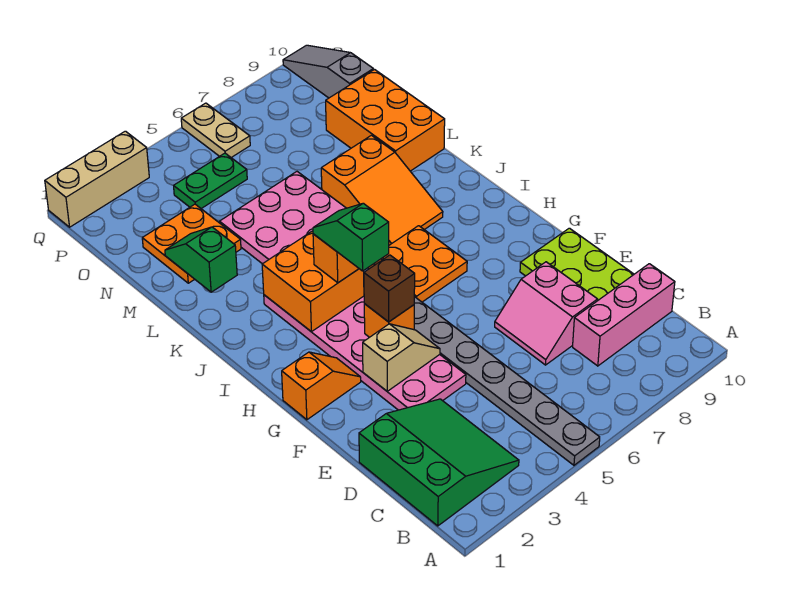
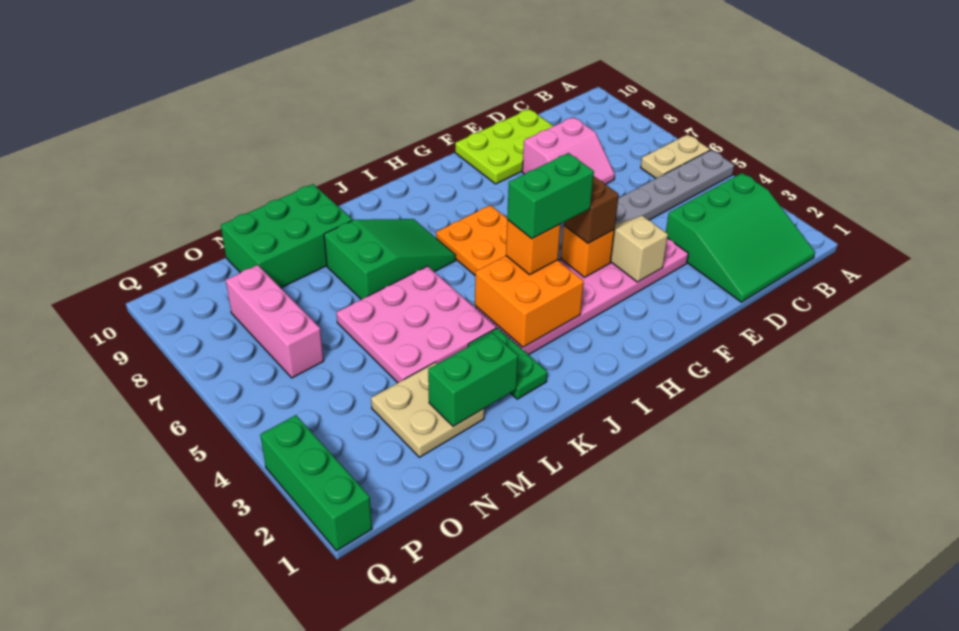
green slope B1:D3 level 1 top 1 -> green slope B1:D3 level 1 top 3
pink brick C8:C10 level 1 -> pink brick O6:O8 level 1
orange slope G1:G2 level 1 top 1 -> none
green slope H4:I4 level 4 top H -> green brick H4:I4 level 4
orange slope J7:L8 level 1 top L -> green slope J7:L8 level 1 top L
green slope L2:M2 level 2 top L -> green brick L2:M2 level 2
orange brick L9:N10 level 1 -> green brick L9:N10 level 1
orange plate M2:N3 level 1 -> tan plate M2:N3 level 1
green plate O4:O5 level 1 -> green plate K2:K3 level 1
grey slope O10:Q10 level 1 top O -> none
tan plate P6:Q6 level 1 -> tan plate A6:B6 level 1
tan brick Q1:Q3 level 1 -> green brick Q1:Q3 level 1

